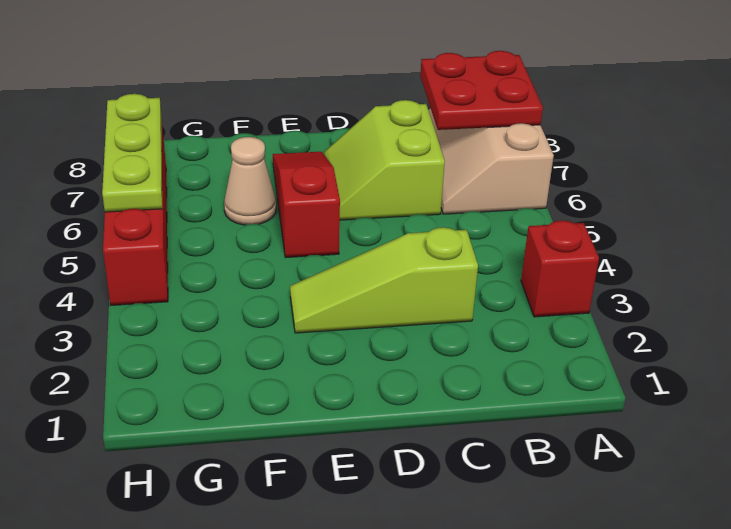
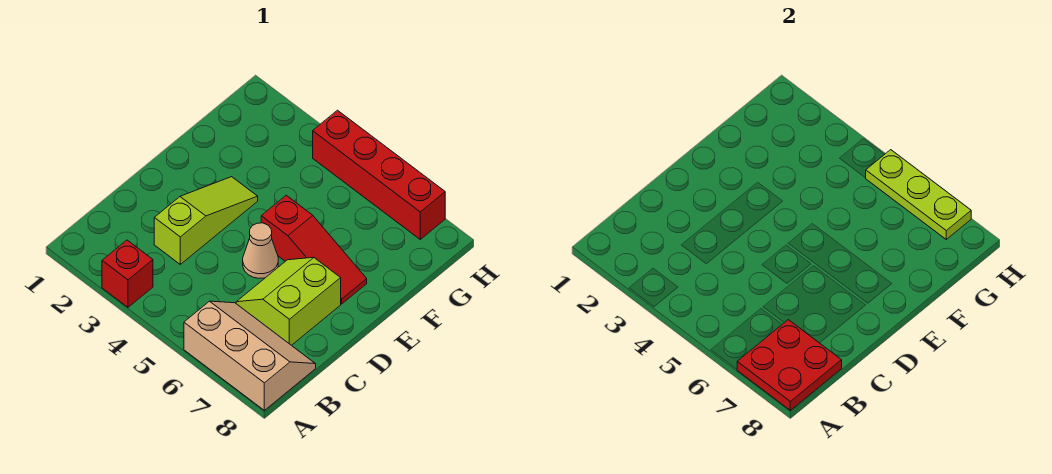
lime slope C6:D7 level 1 top C -> lime slope C6:D7 level 1 top 7
tan cone F6 level 1 -> tan cone D5 level 1

